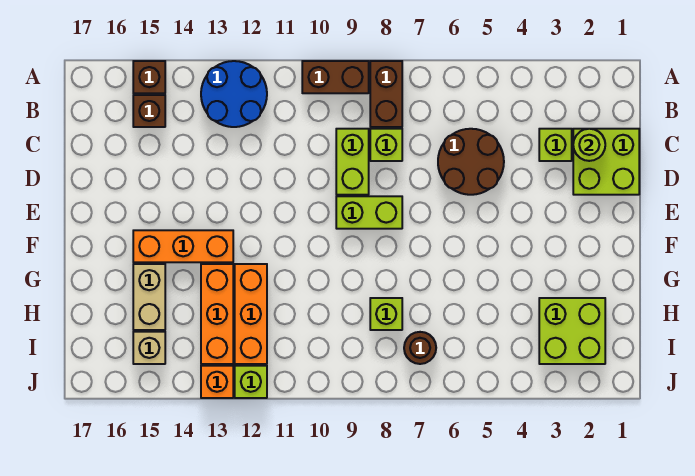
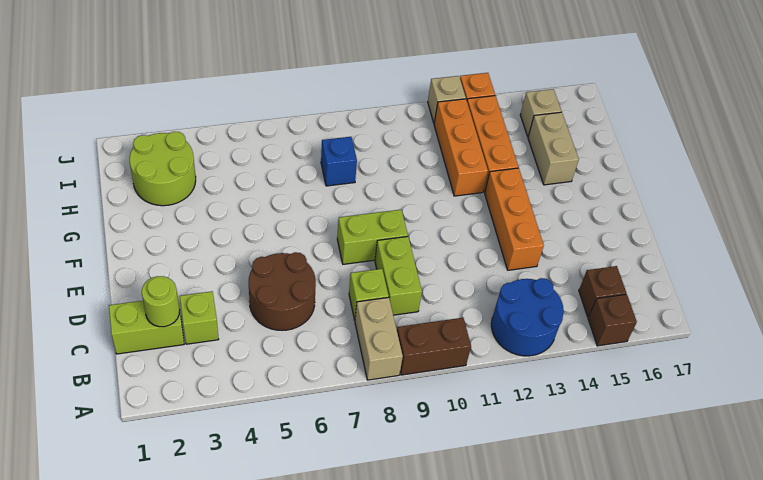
brown brick A8:B8 level 1 -> tan brick A8:B8 level 1
lime brick C1:D2 level 1 -> lime brick C1:C2 level 1
orange brick F13:F15 level 1 -> orange brick D13:F13 level 1
lime brick H2:I3 level 1 -> lime round brick H2:I3 level 1
lime brick H8 level 1 -> blue brick H8 level 1
brown round brick I7 level 1 -> none
lime brick J12 level 1 -> tan brick J12 level 1

